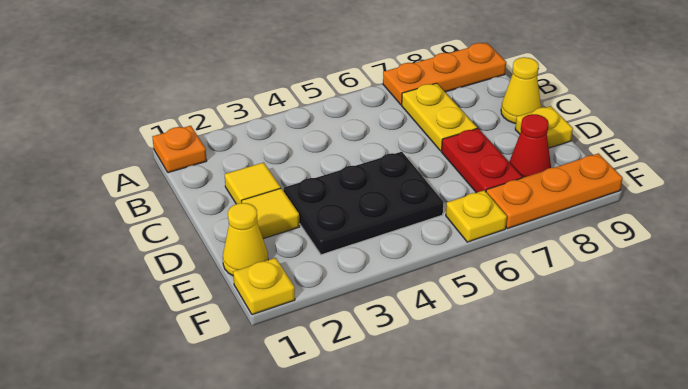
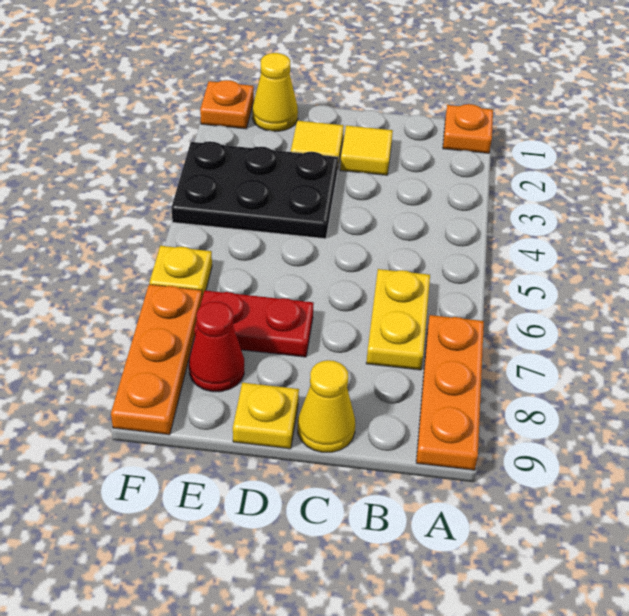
yellow plate B7:C7 level 1 -> yellow plate B6:B7 level 1
black plate D3:E5 level 1 -> black plate D3:F4 level 1
yellow plate F1 level 1 -> orange plate F1 level 1

